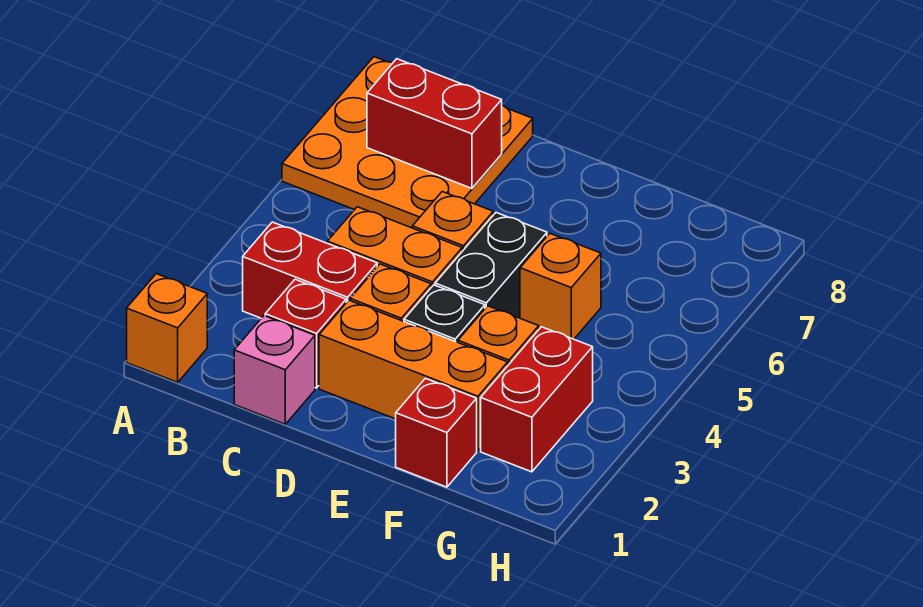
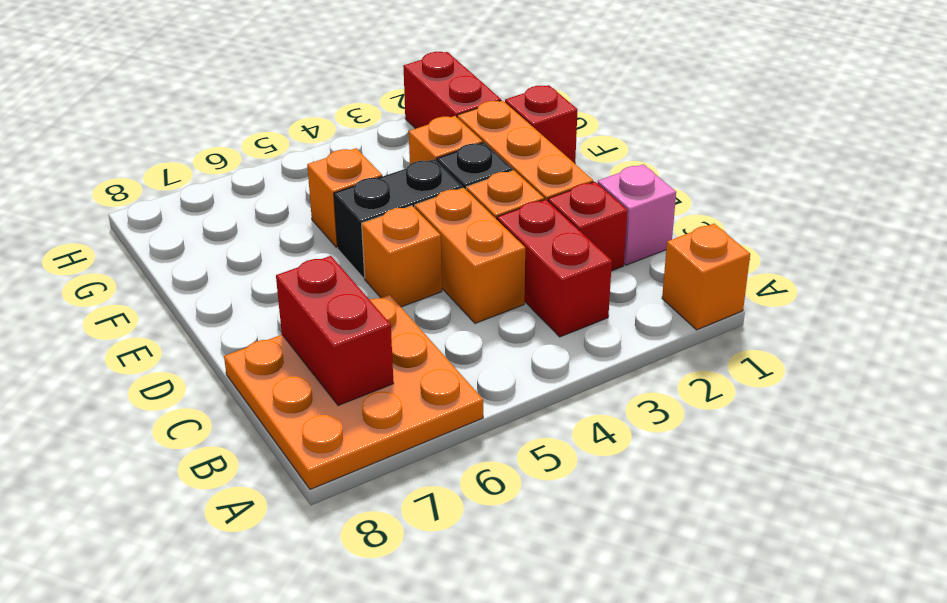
red brick G2:G3 level 1 -> red brick G2:H2 level 1

